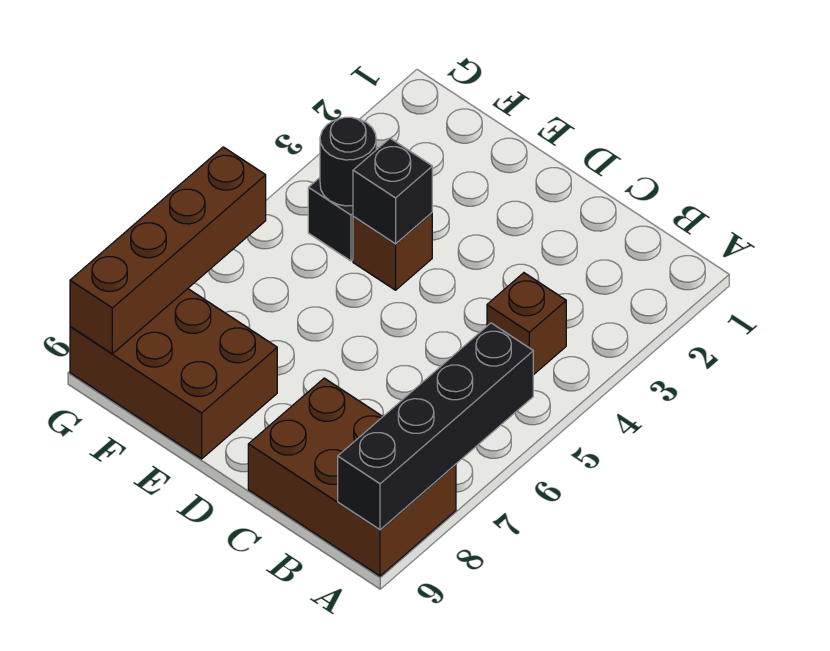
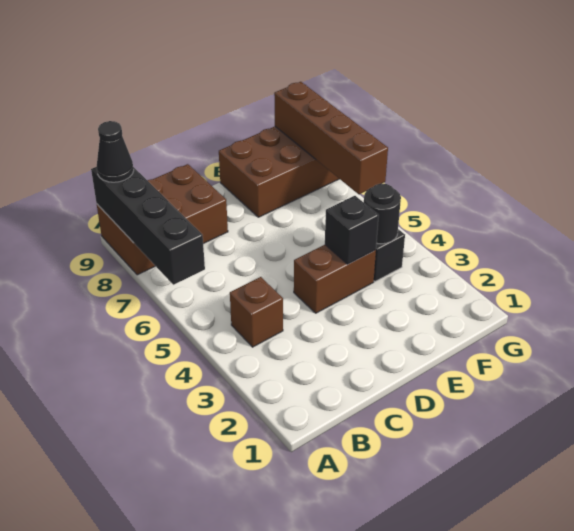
none -> black cone A9 level 3
brown brick E4 level 1 -> brown brick D4:E4 level 1

